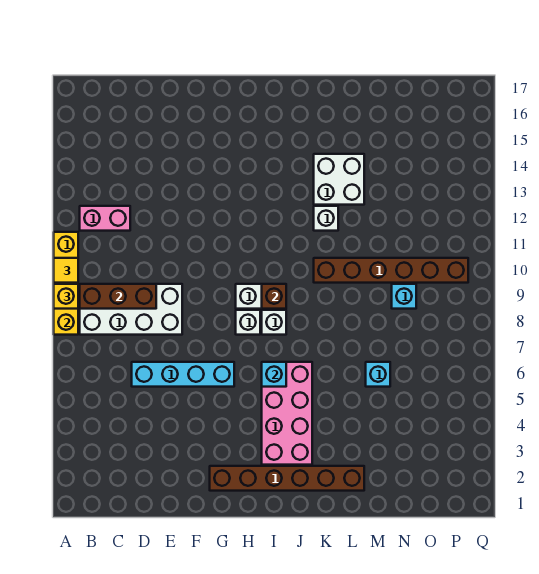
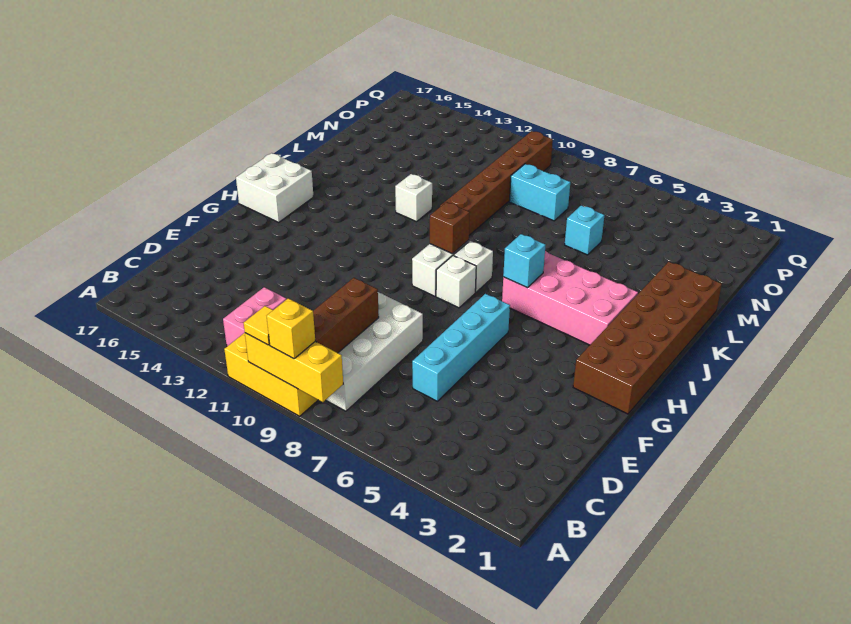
brown brick G2:L2 level 1 -> brown brick G1:L2 level 1
white brick K13:L14 level 1 -> white brick H16:I17 level 1
cyan brick N9 level 1 -> cyan brick N8:N9 level 1

